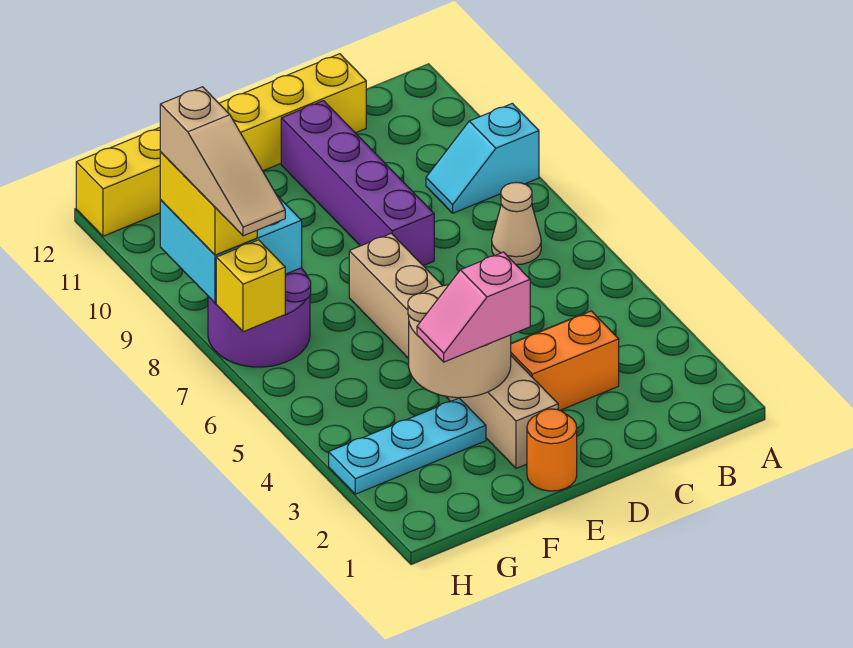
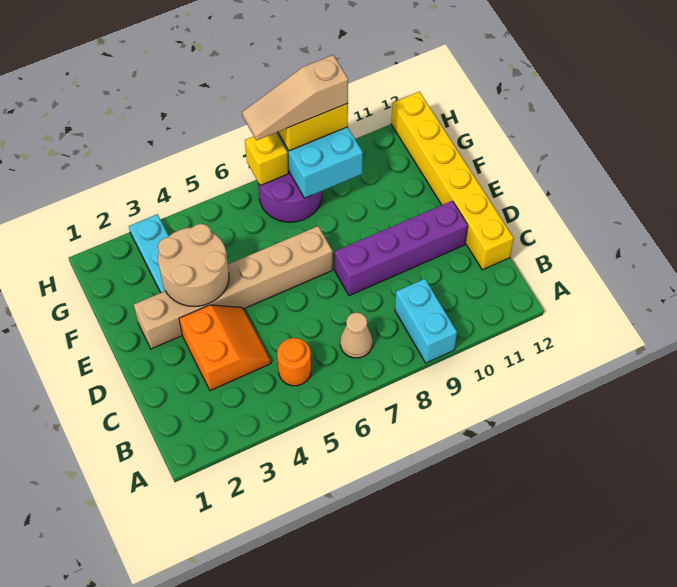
cyan slope A9:B9 level 1 top A -> cyan brick A9:B9 level 1
orange round brick E1 level 1 -> orange round brick B5 level 1
pink slope E3:F3 level 3 top E -> none

